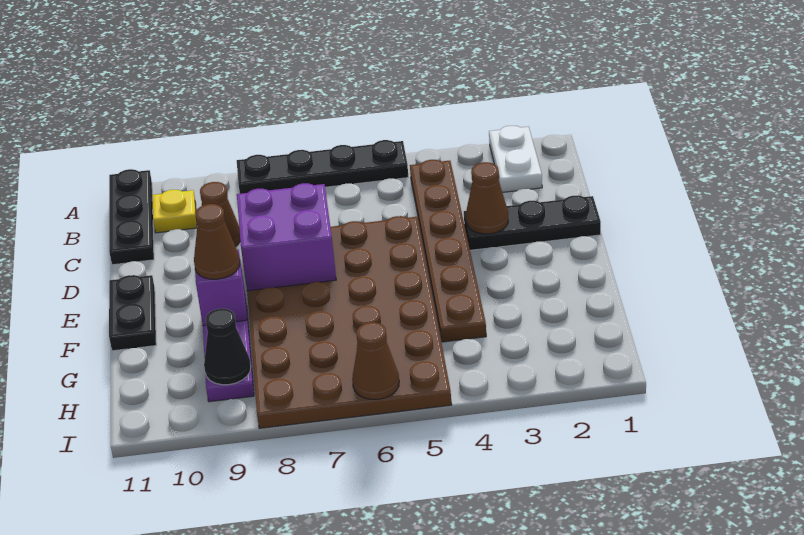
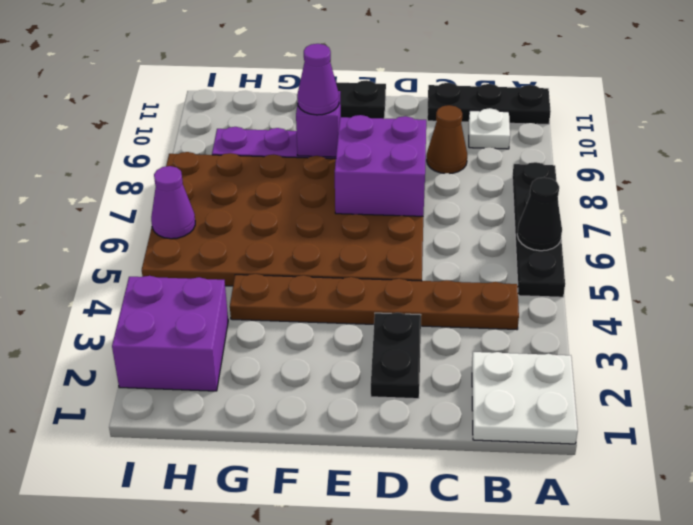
white plate A2:B2 level 1 -> white plate A1:B2 level 1
yellow plate B10 level 1 -> white plate B10 level 1
black plate D1:D3 level 1 -> black plate D2:D3 level 1
brown cone D3 level 2 -> none
brown cone F9 level 3 -> purple cone F9 level 3
none -> purple brick H2:I3 level 1
black cone H9 level 2 -> black cone A6 level 2
brown cone I6 level 2 -> purple cone I6 level 2

